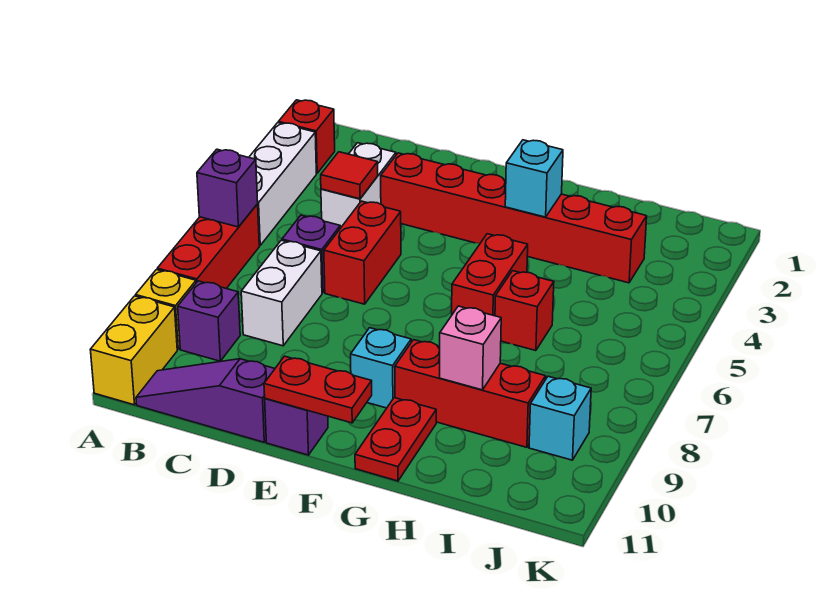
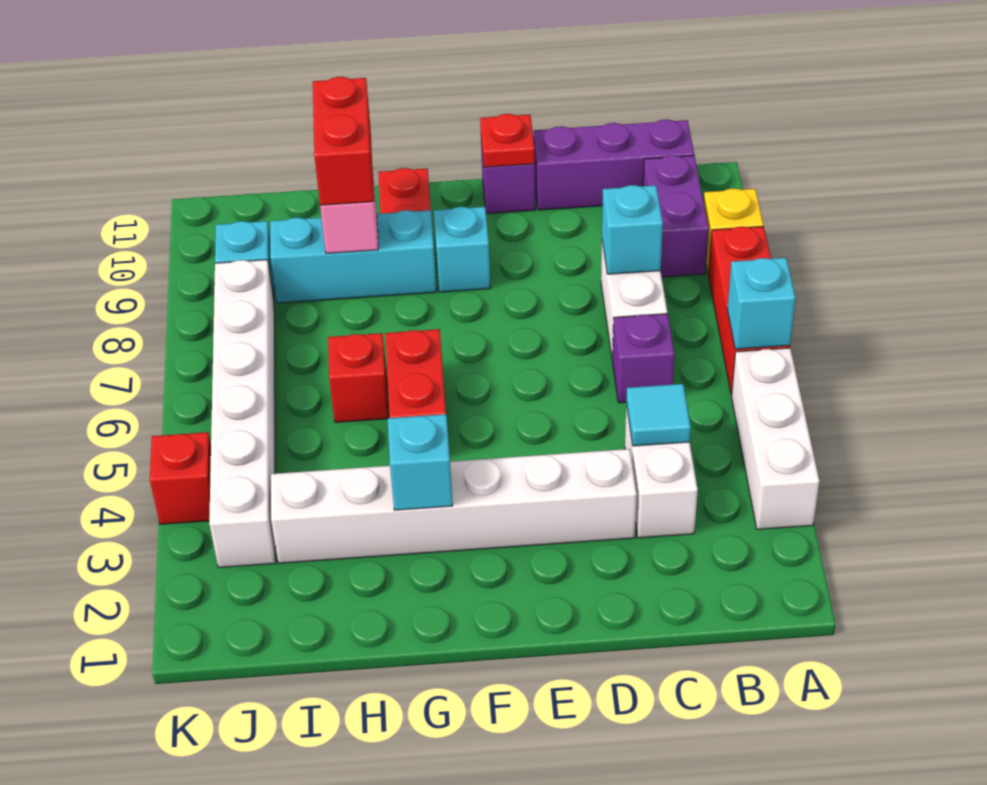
red brick A2 level 1 -> red brick K4 level 1
purple brick A6 level 2 -> cyan brick A6 level 2
yellow brick A10:A11 level 1 -> none
purple brick B9 level 1 -> purple brick B9:B10 level 1
purple slope B11:D11 level 1 top D -> purple brick B11:D11 level 1
red tile C4 level 2 -> cyan tile C4 level 2
none -> cyan brick C8 level 2
red brick D3:I3 level 1 -> white brick D3:I3 level 1
red brick D5:D6 level 1 -> red brick H9:H10 level 3
red plate E11:F11 level 2 -> red plate E11 level 2
red brick G9:I9 level 1 -> cyan brick G9:I9 level 1
none -> white brick J3:J8 level 1

